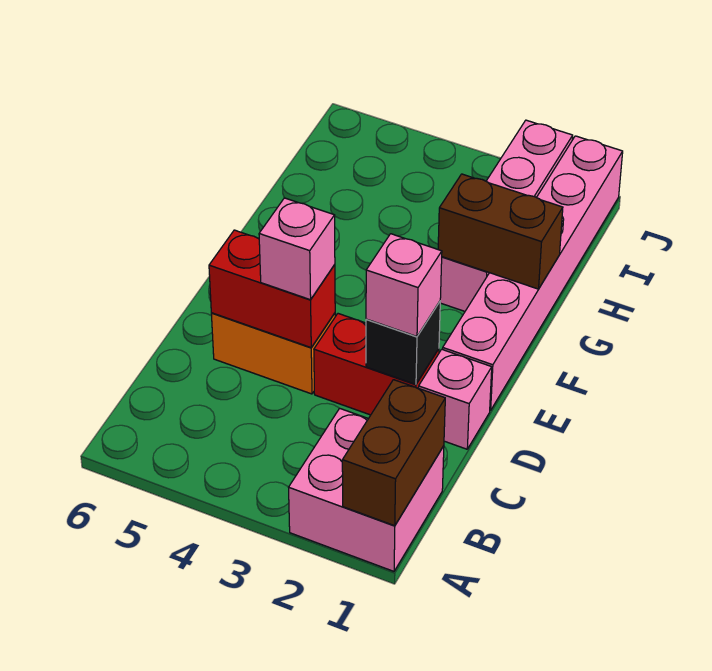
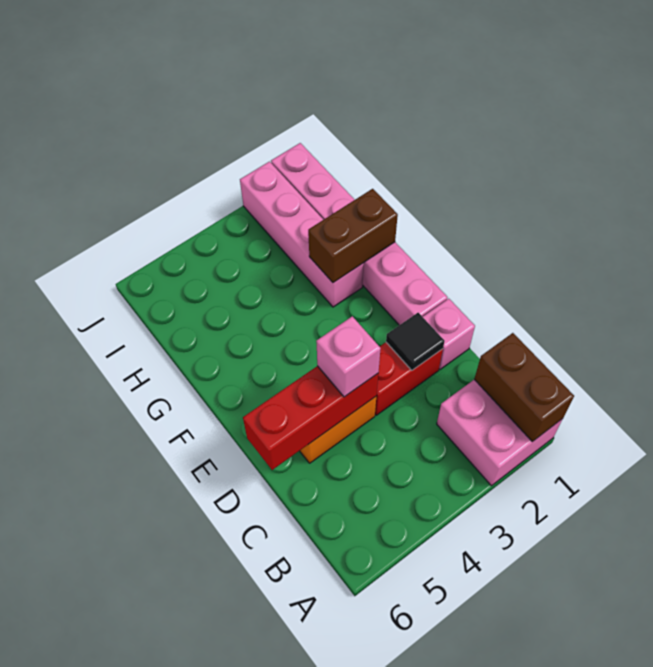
black brick D2 level 2 -> black tile D2 level 2
pink brick D2 level 3 -> none
red brick D4:D5 level 2 -> red brick D4:D6 level 2

